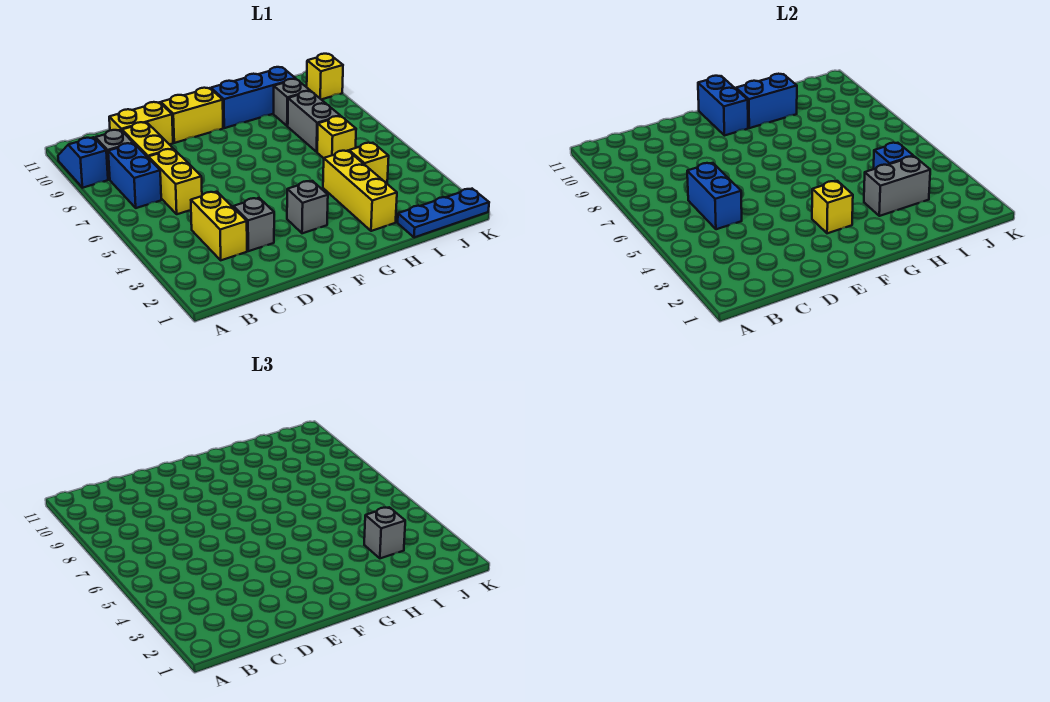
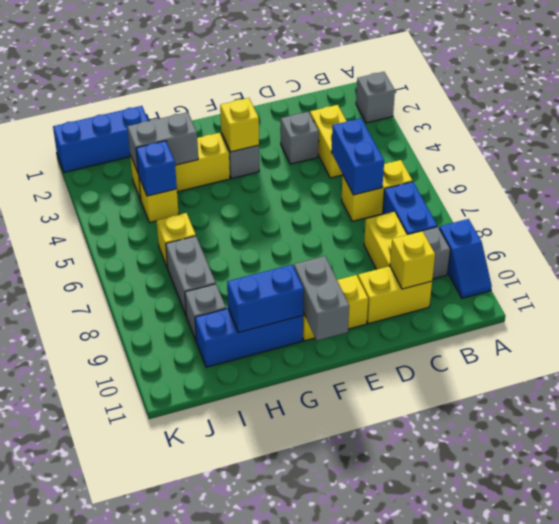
yellow brick C6:C7 level 1 -> yellow brick B6:C6 level 1
blue brick F10:F11 level 2 -> grey brick F10:F11 level 2
yellow brick H2:H4 level 1 -> yellow brick G3:I3 level 1
blue plate I1:K1 level 1 -> blue brick I1:K1 level 1
grey brick I3 level 3 -> grey brick A2 level 1
yellow brick K10 level 1 -> yellow brick C10 level 2

